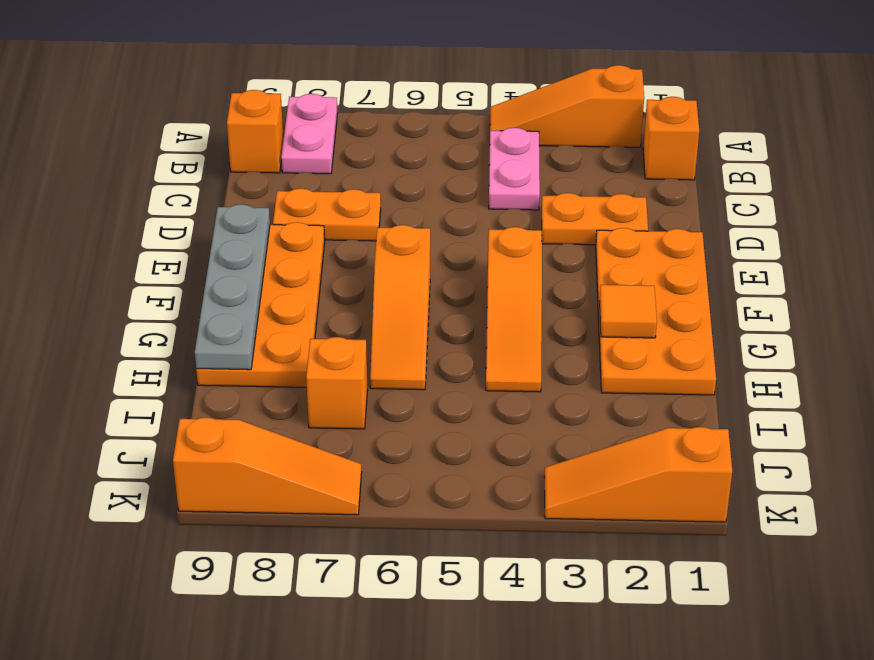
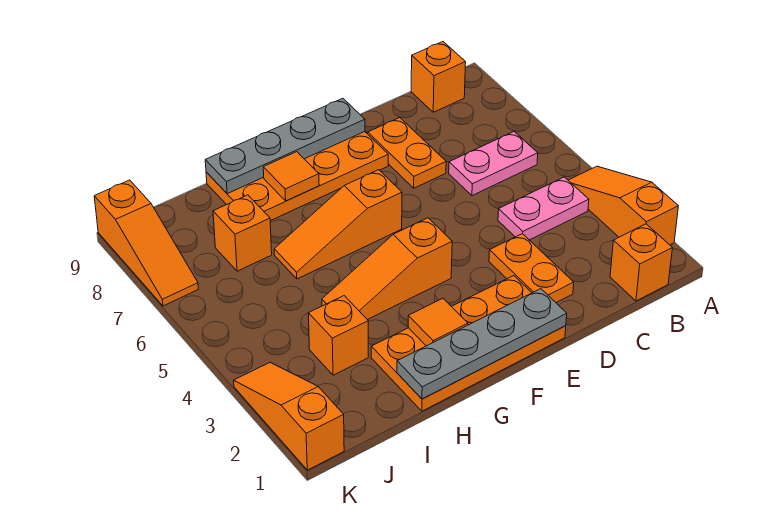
pink plate A8:B8 level 1 -> pink plate B6:C6 level 1
none -> grey plate E1:H1 level 2
none -> orange tile G8 level 2
none -> orange brick I3 level 1

